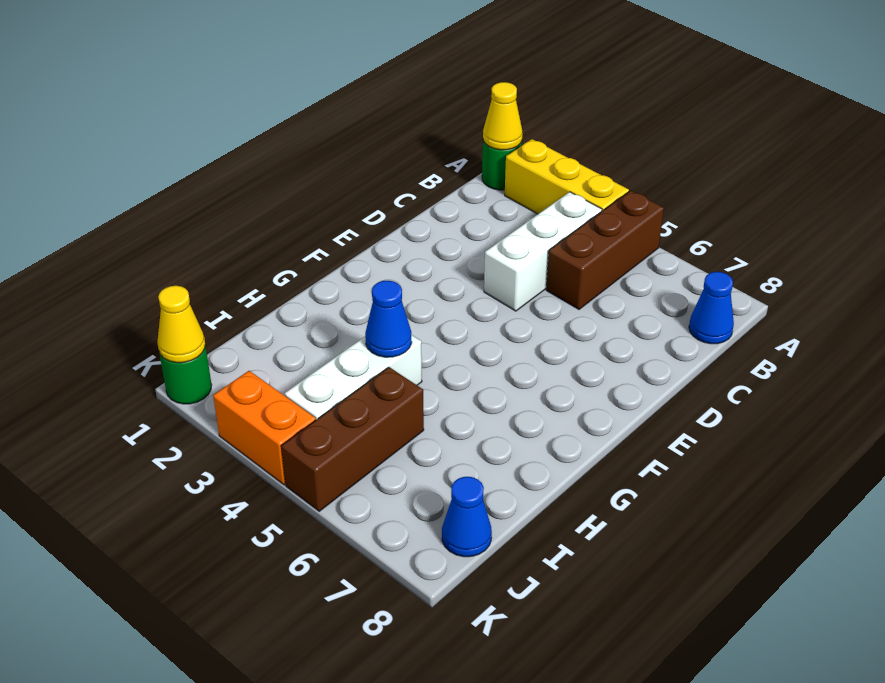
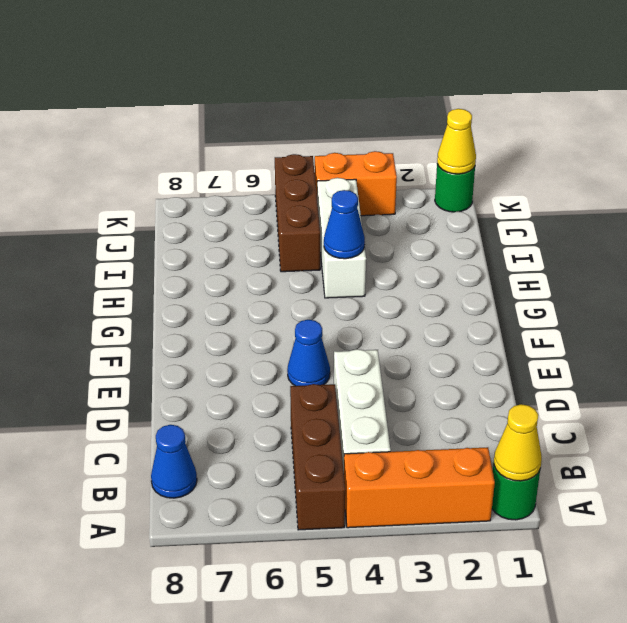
yellow brick A2:A4 level 1 -> orange brick A2:A4 level 1
blue cone J8 level 1 -> blue cone E5 level 1

